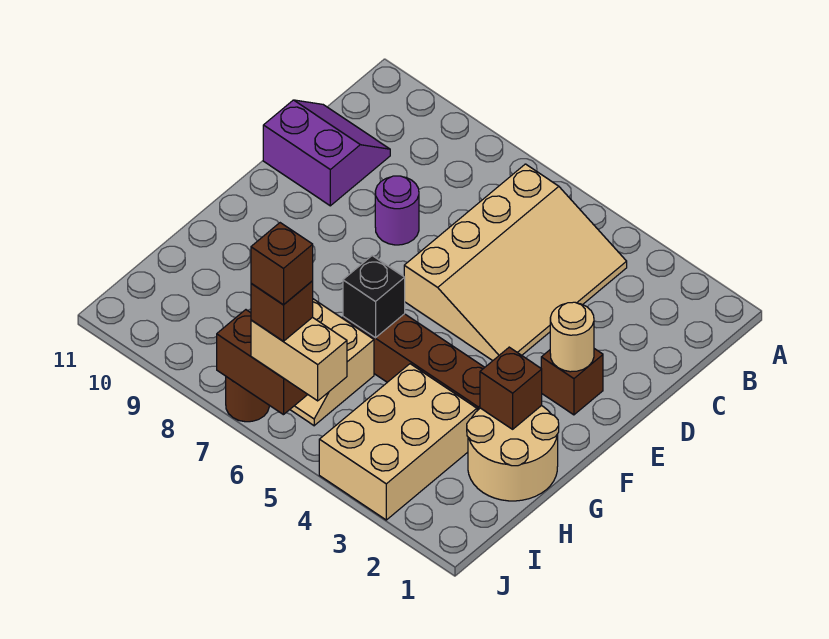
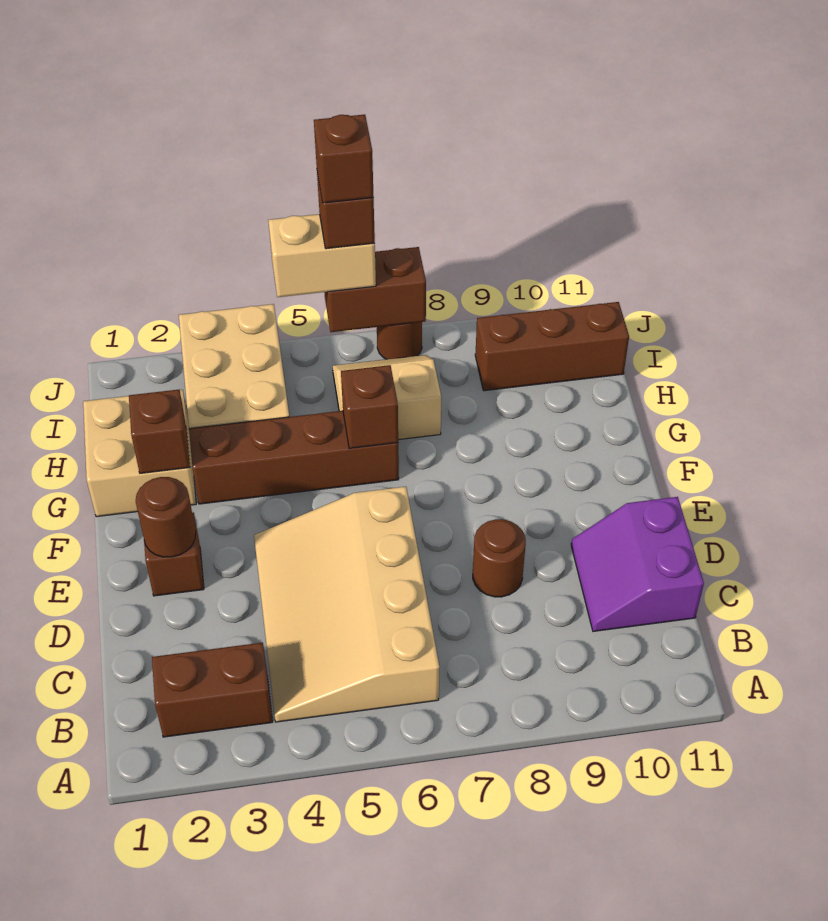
none -> brown brick B2:B3 level 1
purple slope C10:D11 level 1 top D -> purple slope C10:D11 level 1 top 11
purple round brick D8 level 1 -> brown round brick D8 level 1
tan round brick E2 level 2 -> brown round brick E2 level 2
tan round brick G1:H2 level 1 -> tan brick G1:H2 level 1
black brick G6 level 2 -> brown brick G6 level 2
none -> brown brick I9:I11 level 1

